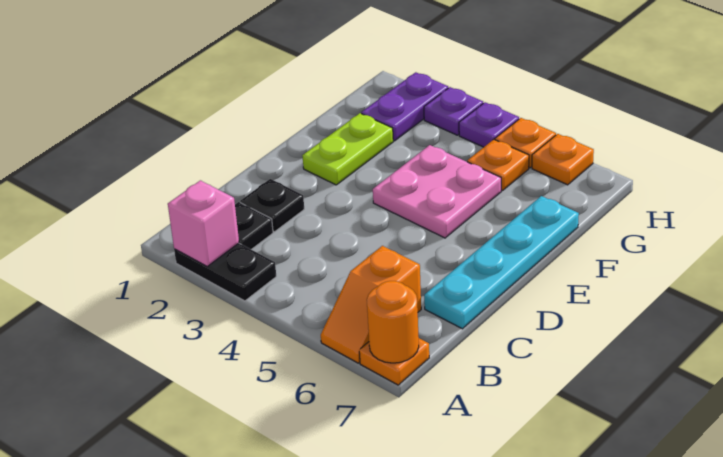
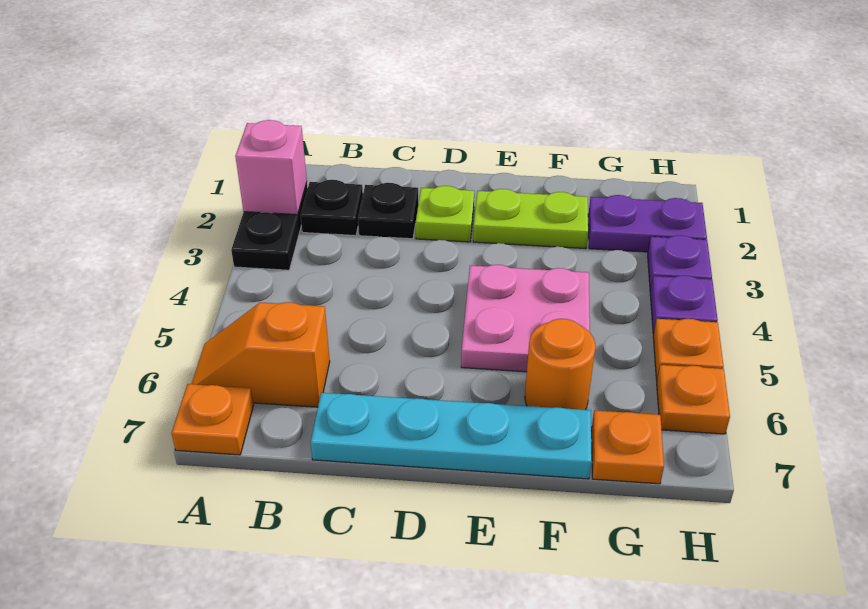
orange round brick A7 level 2 -> orange round brick F6 level 1
none -> lime plate D2 level 1
orange plate G5 level 1 -> orange plate G7 level 1

